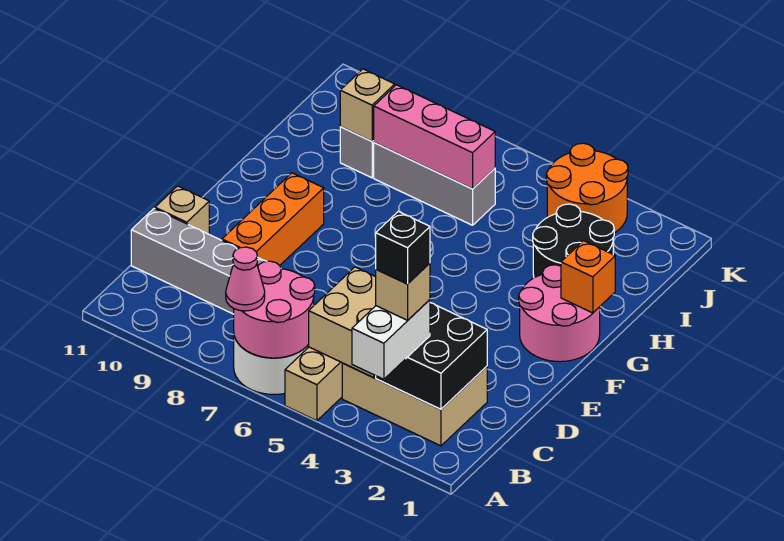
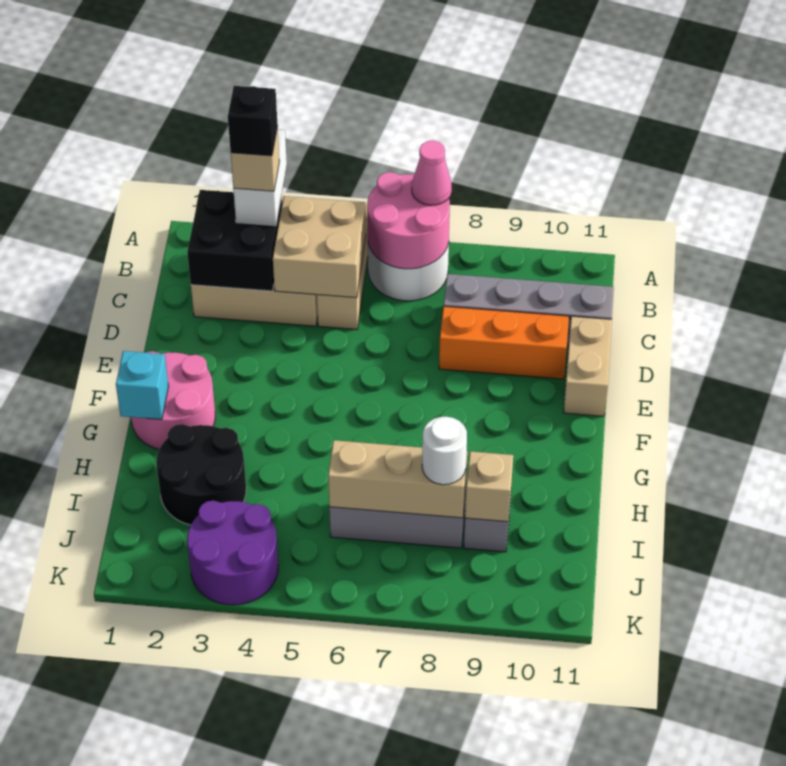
orange brick D9:F9 level 1 -> orange brick D8:D10 level 1
tan brick D11 level 1 -> tan brick D11:E11 level 1
orange brick G1 level 2 -> cyan brick G1 level 2
pink brick I6:I8 level 2 -> tan brick I6:I8 level 2
none -> white round brick I8 level 3
orange round brick J3:K4 level 1 -> purple round brick J3:K4 level 1

